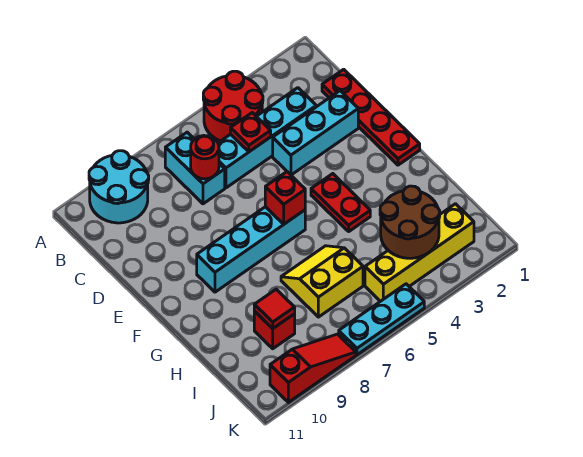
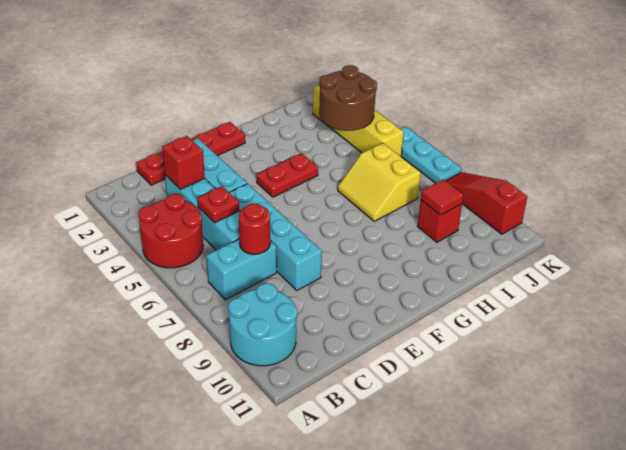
cyan brick F6:F9 level 1 -> cyan brick D5:D8 level 1
red brick F6 level 2 -> red brick C3 level 2

